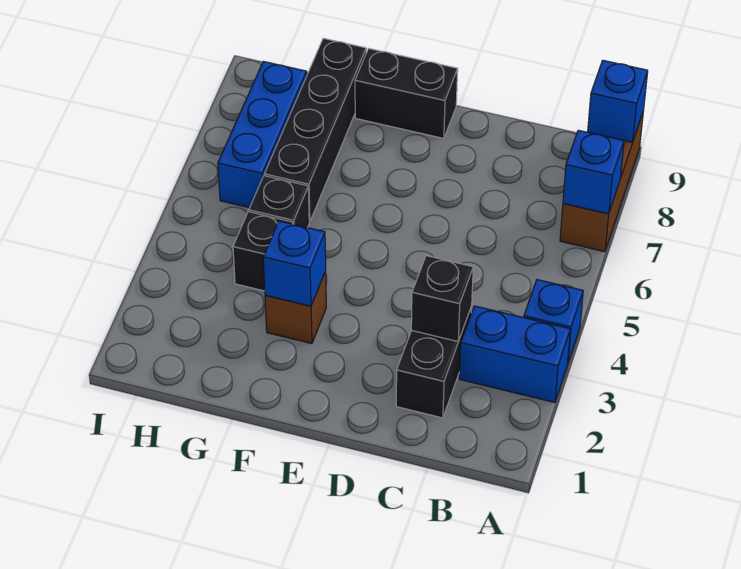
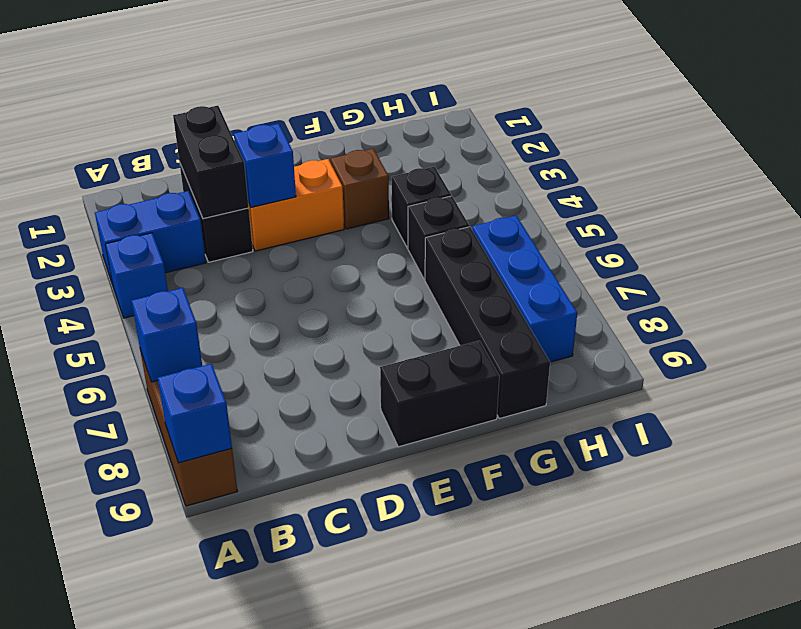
black brick C3 level 2 -> black brick C2:C3 level 2
none -> orange brick D3:E3 level 1
blue brick F3 level 2 -> blue brick D3 level 2

